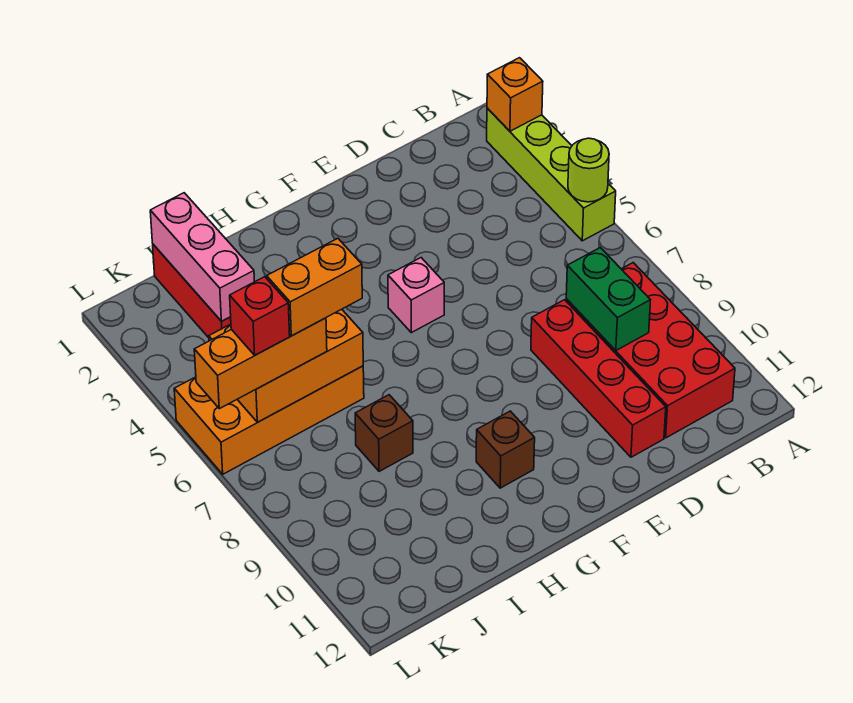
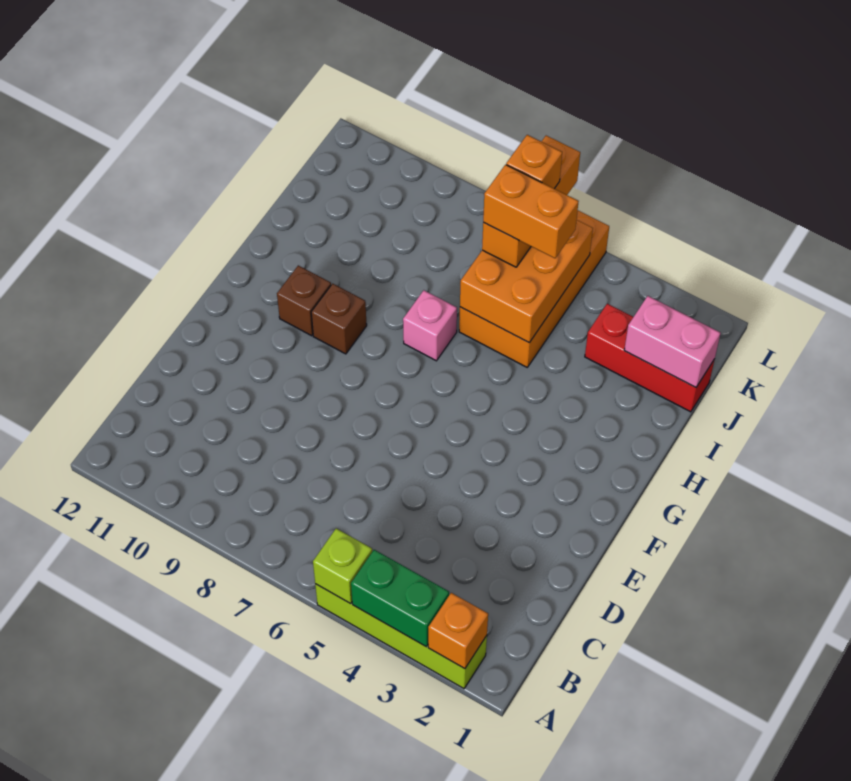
lime round brick A5 level 2 -> lime brick A5 level 2
red brick B8:C11 level 1 -> none
green brick C8:C9 level 2 -> green brick A3:A4 level 2
red brick D8:D11 level 1 -> none
pink brick F5 level 1 -> pink brick H7 level 1
orange brick I6:J6 level 4 -> orange brick J5:J6 level 4
brown brick I8 level 1 -> brown brick G9 level 1
pink brick J1:J3 level 2 -> pink brick J1:J2 level 2
red brick K6 level 4 -> orange brick K6 level 4

